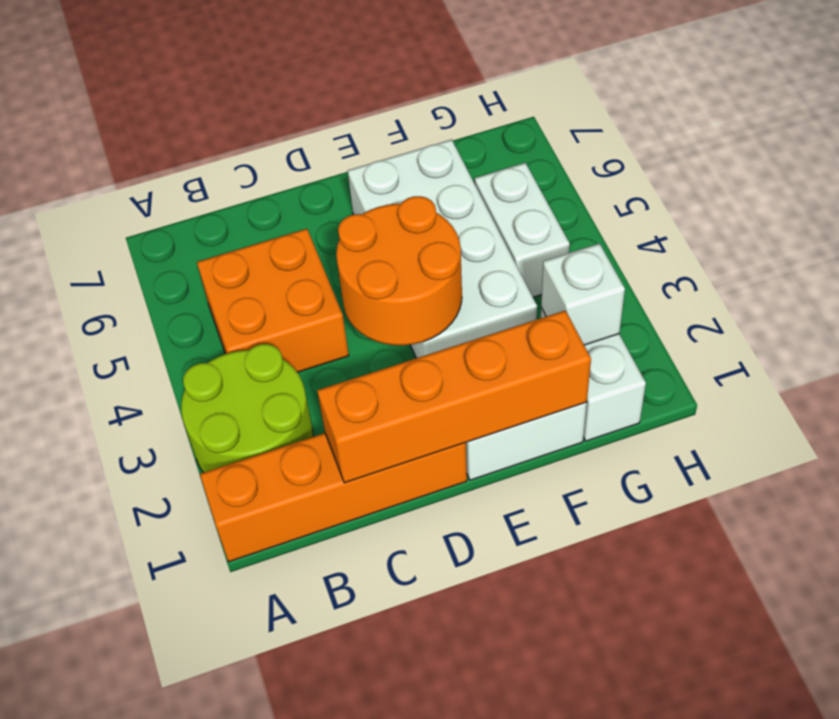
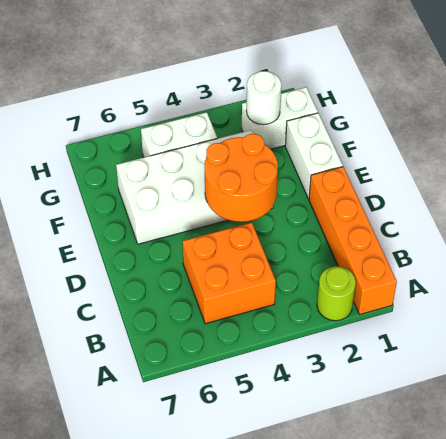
lime round brick A2:B3 level 1 -> lime round brick A2 level 1
orange brick C1:F1 level 2 -> none
white brick G2 level 2 -> white round brick G2 level 2

